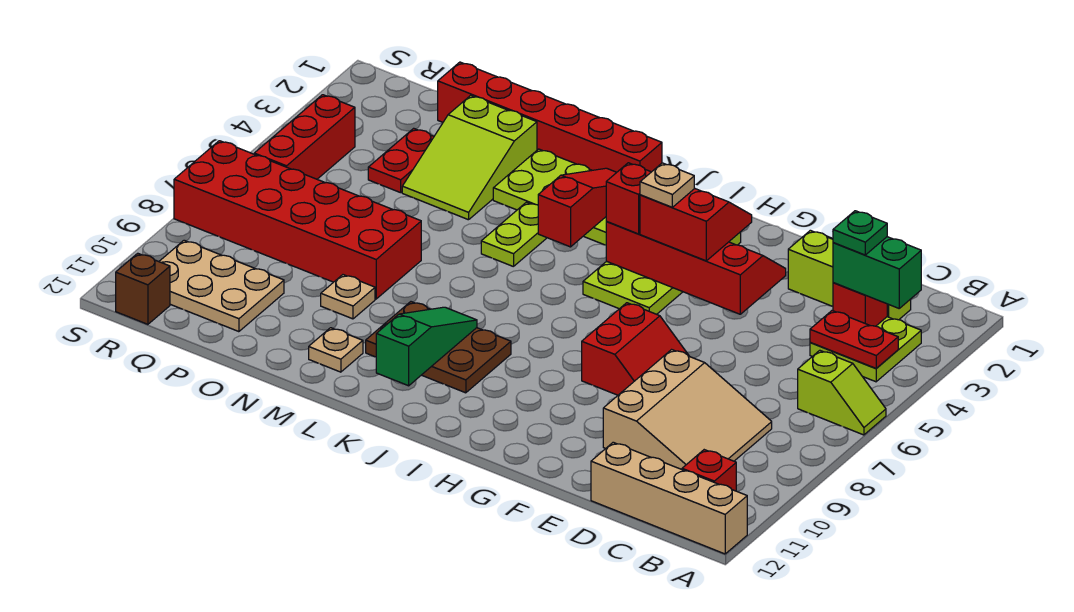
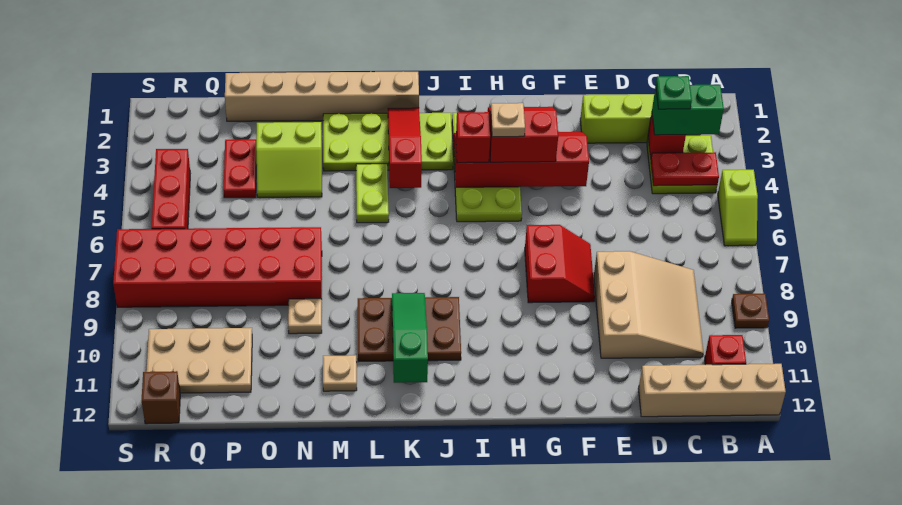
lime slope A6:B6 level 1 top B -> lime slope A5:A6 level 1 top 5
none -> brown plate A9 level 1
red brick K1:P1 level 1 -> tan brick K1:P1 level 1
lime slope N2:O4 level 1 top 2 -> lime slope N3:O4 level 1 top 3

